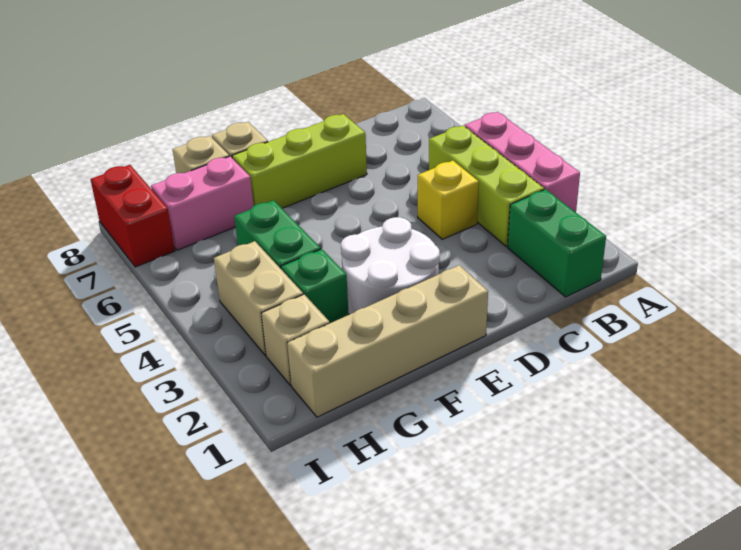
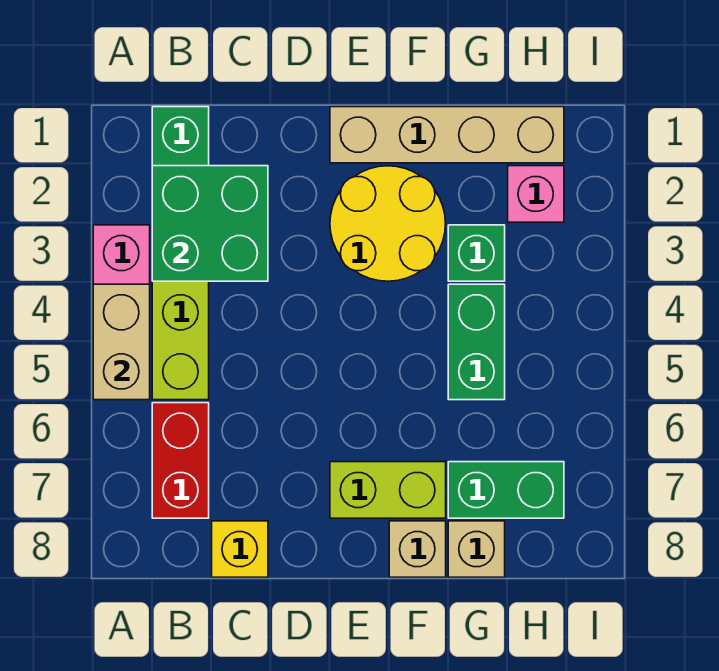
none -> green brick B2:C3 level 2
yellow brick C4 level 1 -> yellow brick C8 level 1
lime brick D7:F7 level 1 -> lime brick E7:F7 level 1
white round brick E2:F3 level 1 -> yellow round brick E2:F3 level 1
pink brick G7:H7 level 1 -> green brick G7:H7 level 1
tan brick H2 level 1 -> pink brick H2 level 1
tan brick H3:H4 level 1 -> tan brick A4:A5 level 2
red brick I7:I8 level 1 -> red brick B6:B7 level 1

